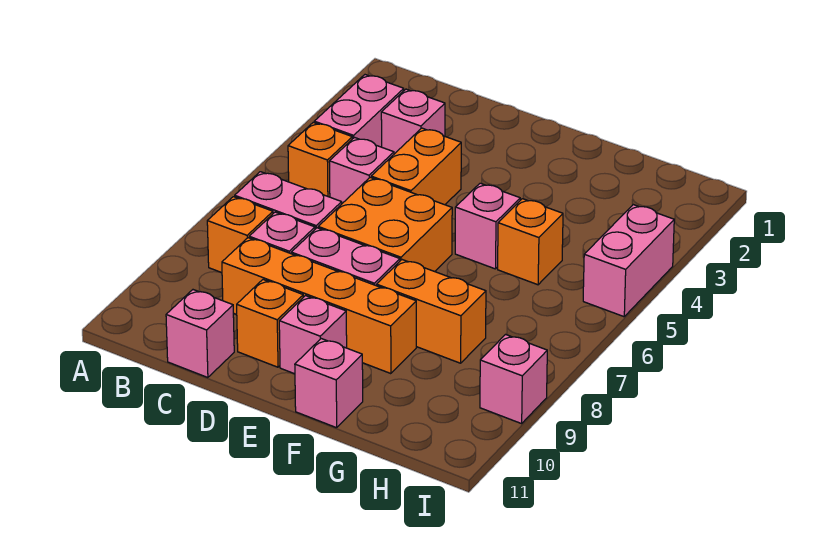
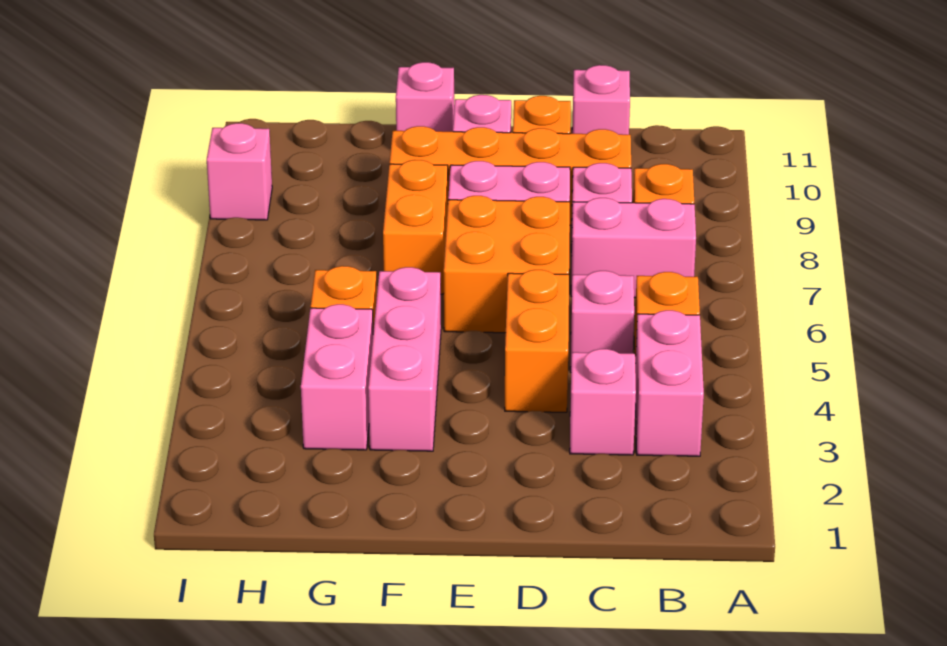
pink brick F5 level 1 -> pink brick F3:F5 level 1
orange brick F8:G8 level 1 -> orange brick F7:F8 level 1
pink brick I4:I5 level 1 -> pink brick G3:G4 level 1

